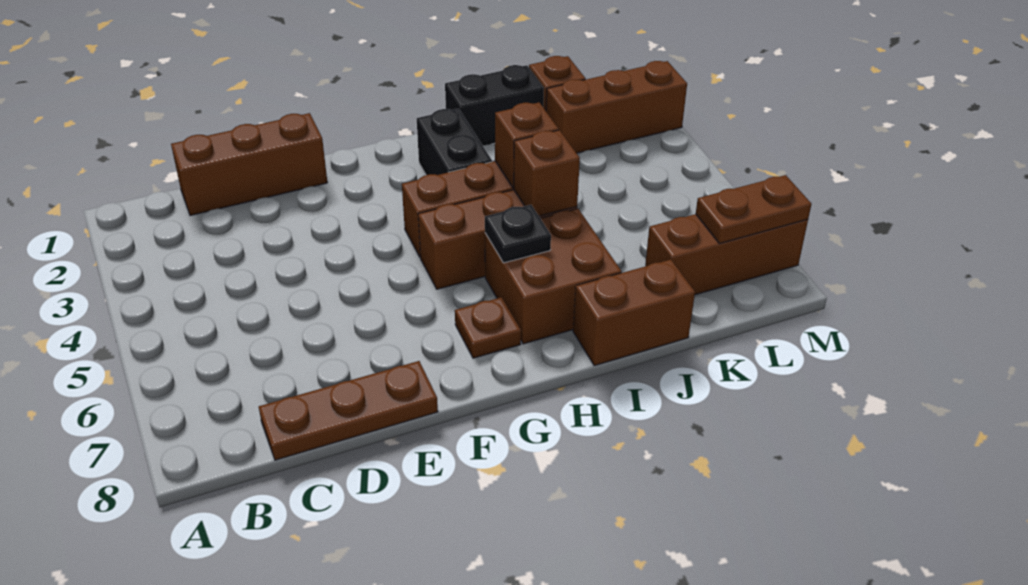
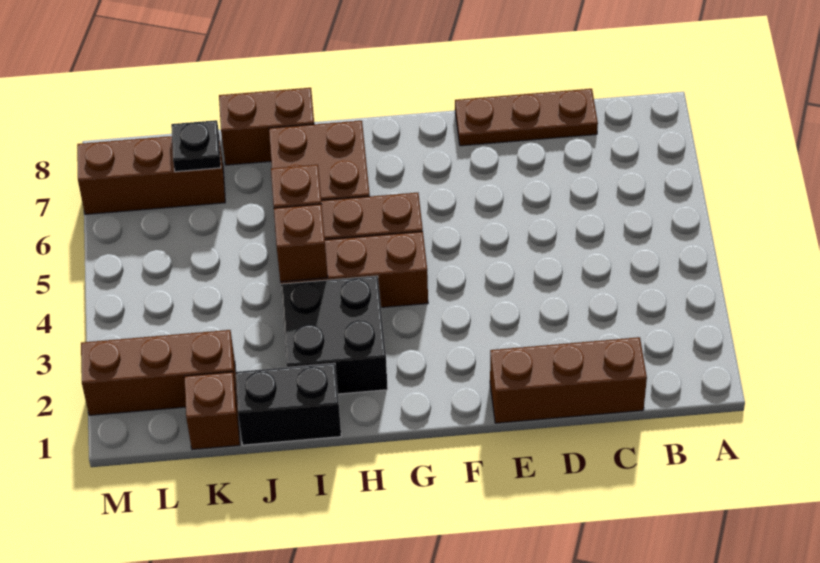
brown plate G7 level 1 -> none
black brick H2:H3 level 1 -> black brick H2:I3 level 1
black plate H6 level 2 -> black plate K7 level 2
brown plate L7:M7 level 2 -> none

